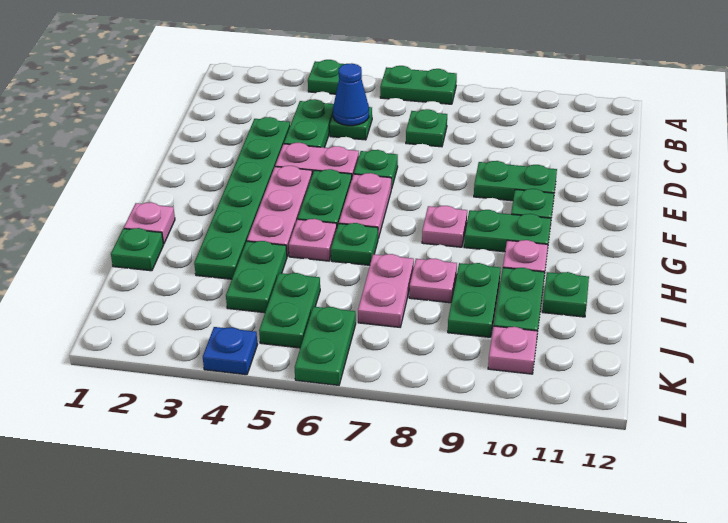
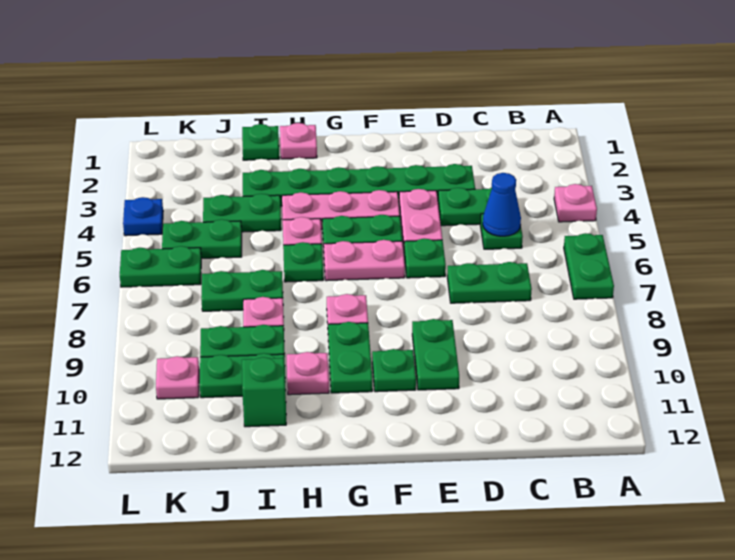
green plate A4 level 1 -> pink plate A4 level 1
green plate C7 level 1 -> green plate C7:D7 level 1
pink plate I7:J7 level 1 -> green plate I7:J7 level 1
green plate I11 level 1 -> green brick I11 level 1

